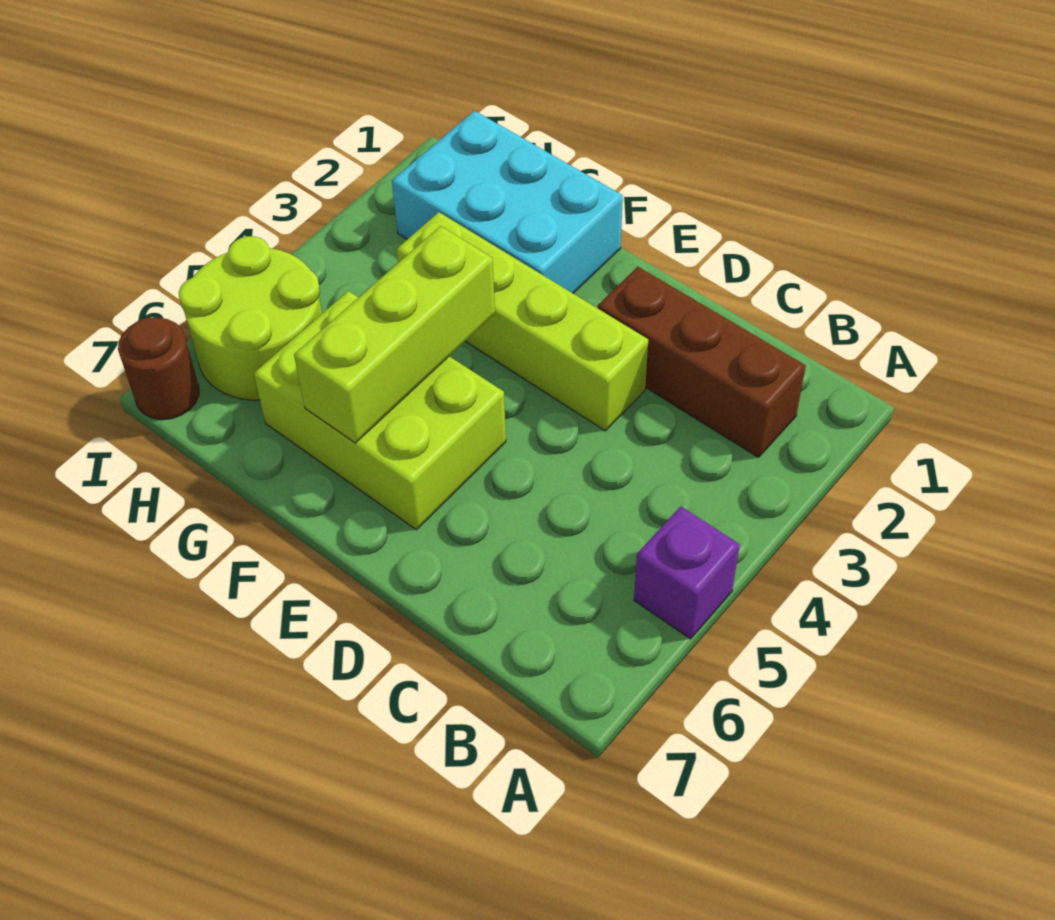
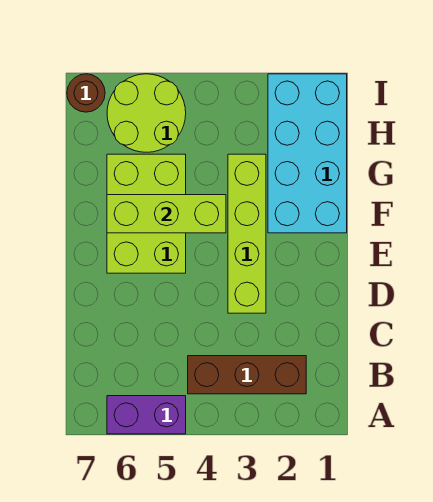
purple brick A5 level 1 -> purple brick A5:A6 level 1
brown brick B2:D2 level 1 -> brown brick B2:B4 level 1
cyan brick F1:H2 level 1 -> cyan brick F1:I2 level 1

